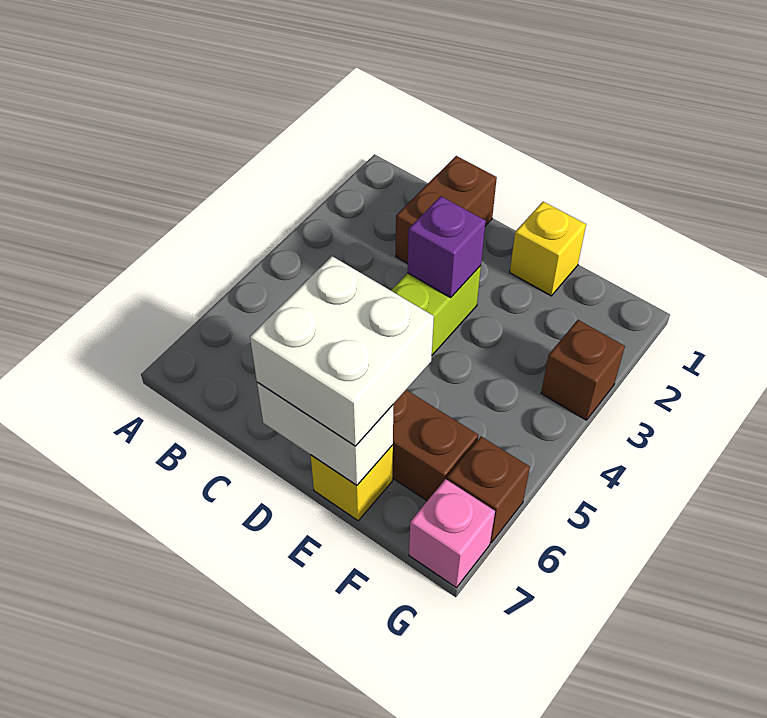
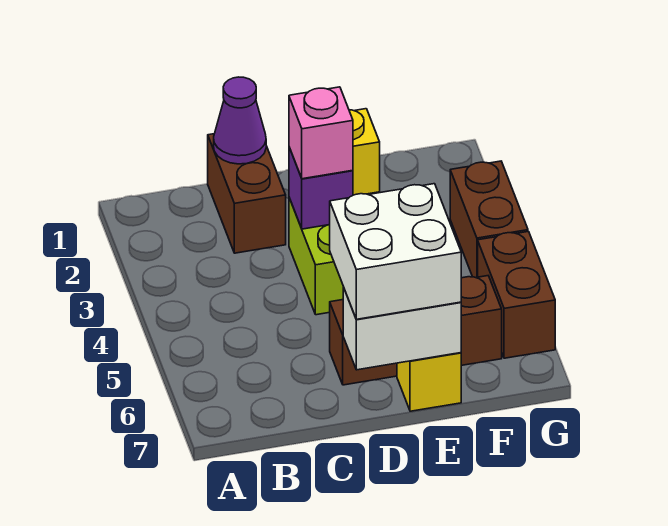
none -> purple cone C1 level 2
brown brick G3 level 1 -> brown brick G3:G4 level 1
brown brick G6 level 1 -> brown brick G5:G6 level 1
pink brick G7 level 1 -> pink brick D3 level 3

